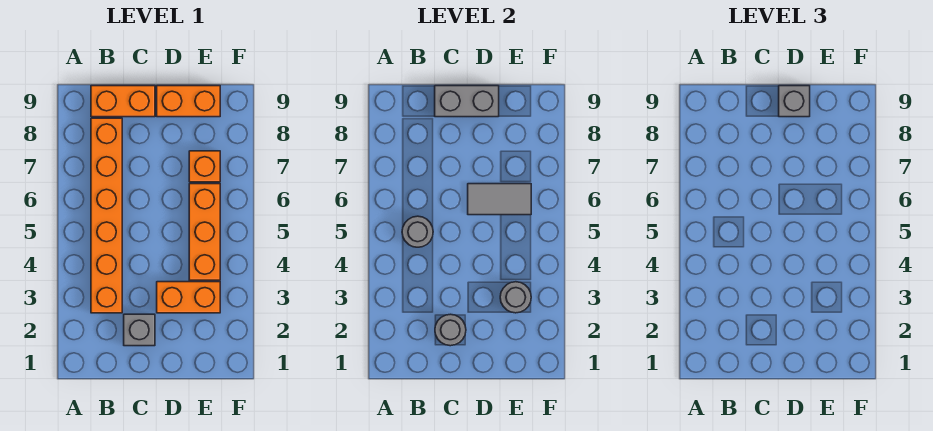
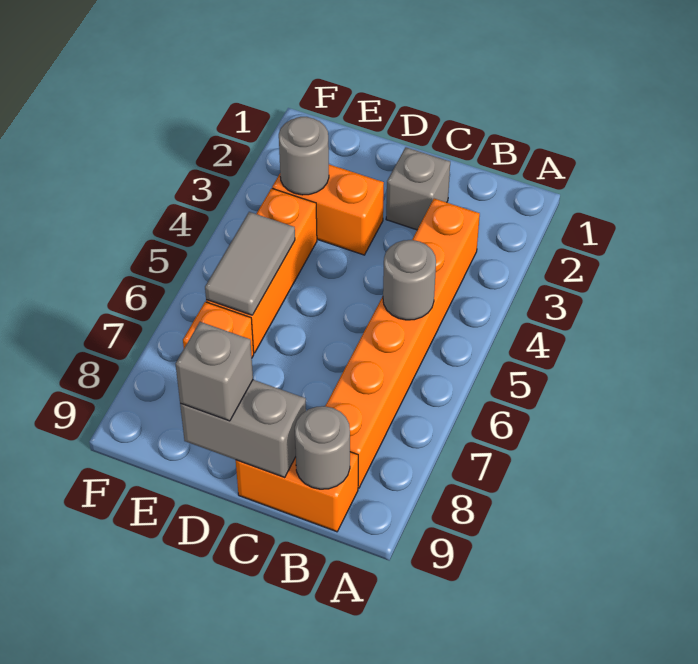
grey round brick C2 level 2 -> grey round brick B9 level 2
grey tile D6:E6 level 2 -> grey tile E5:E6 level 2
orange brick D9:E9 level 1 -> none

